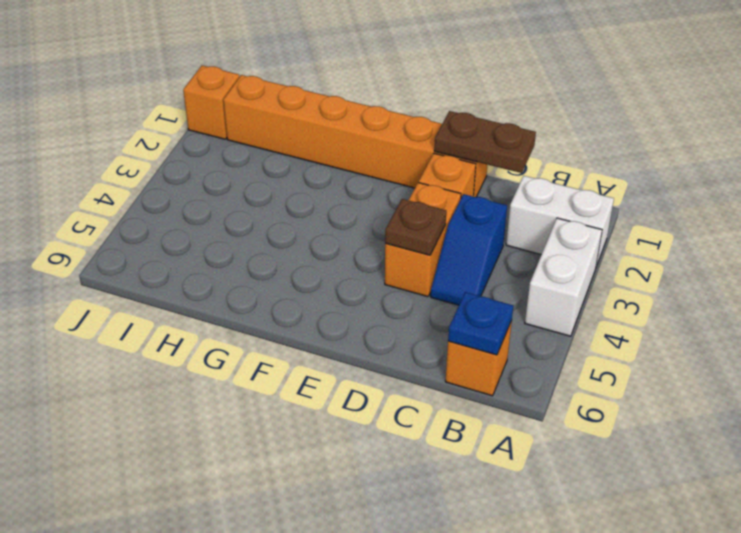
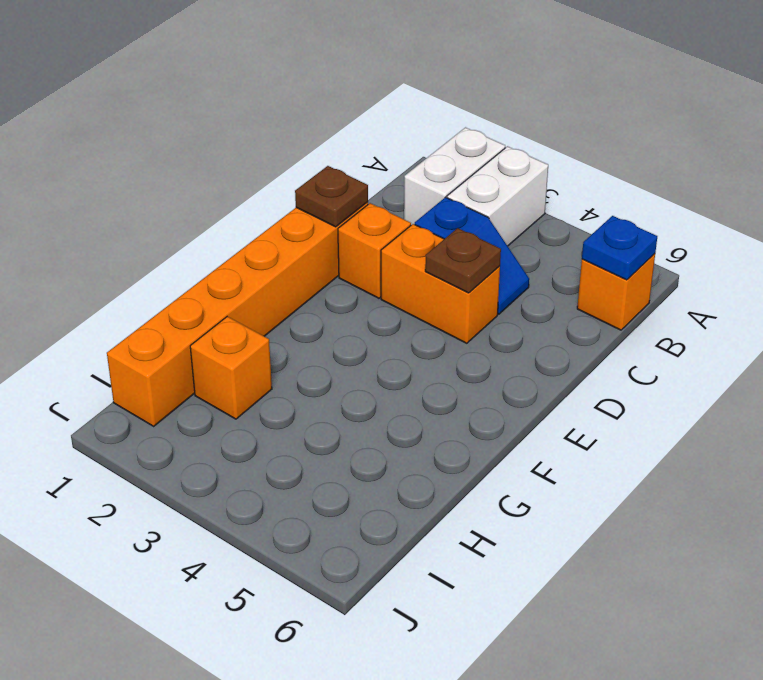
white brick A3:A4 level 1 -> white brick A3:B3 level 1
brown plate C1:D1 level 2 -> brown plate D1 level 2
orange brick J1 level 1 -> orange brick H2 level 1

